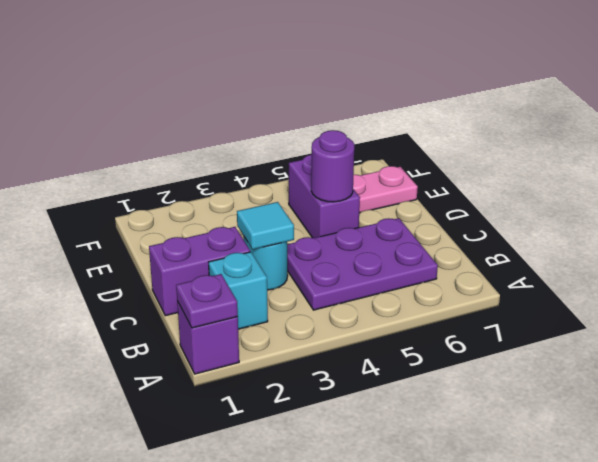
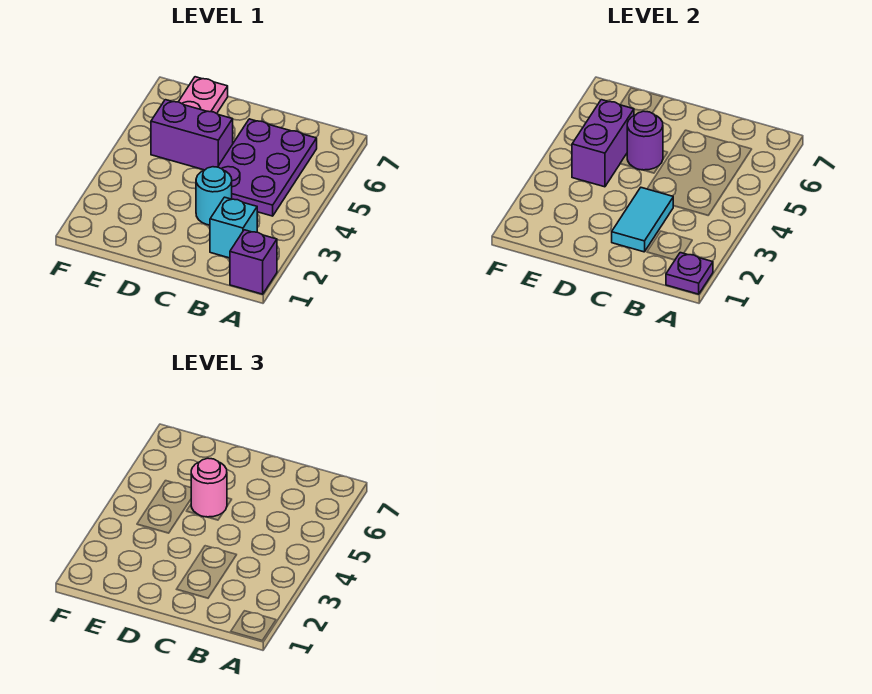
purple brick C1:C2 level 1 -> purple brick E4:E5 level 2
cyan tile C3 level 2 -> cyan tile C2:C3 level 2
none -> pink round brick D5 level 3

